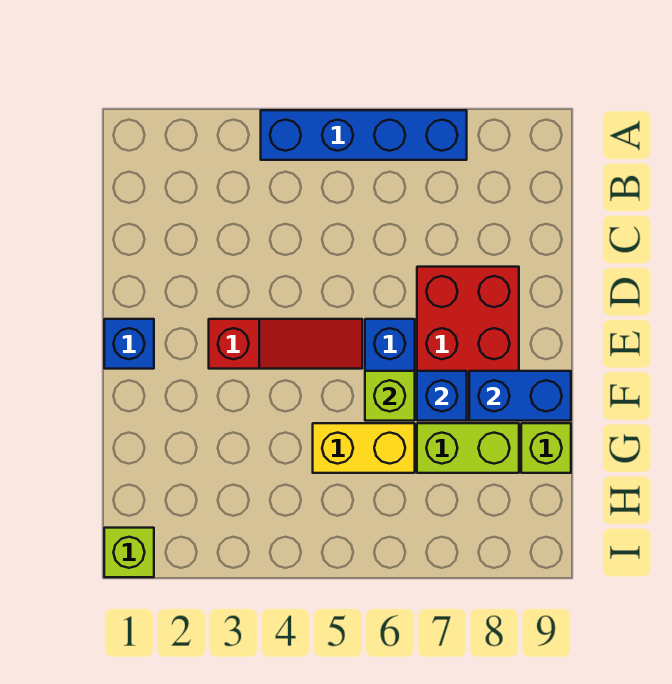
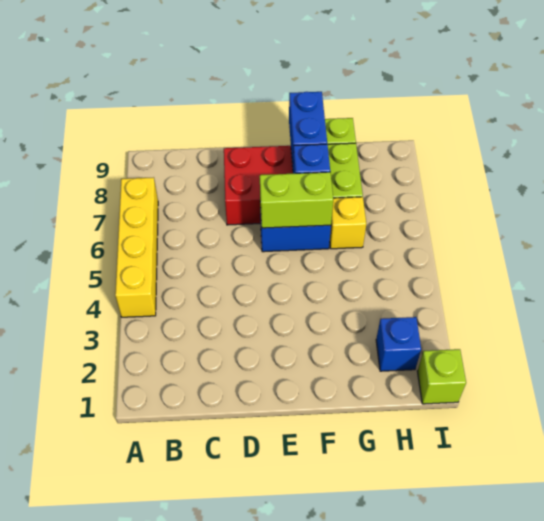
blue brick A4:A7 level 1 -> yellow brick A4:A7 level 1
blue brick E1 level 1 -> blue brick H2 level 1
red slope E3:E5 level 1 top 3 -> none
lime brick F6 level 2 -> lime brick E6:F6 level 2
yellow brick G5:G6 level 1 -> yellow brick G6 level 1

